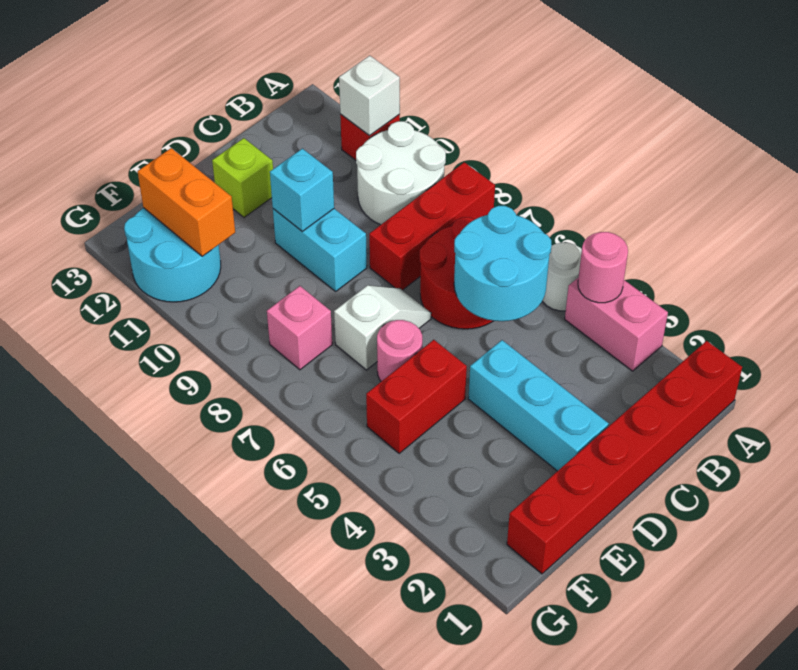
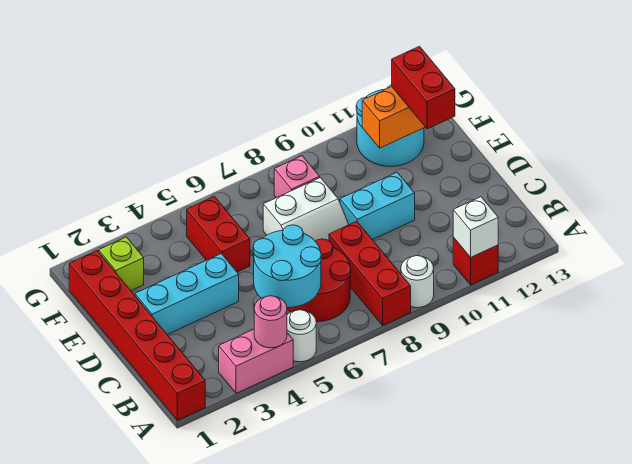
white round brick A9:B10 level 1 -> white round brick A9 level 1
white slope D7:E7 level 1 top E -> white slope D7:E8 level 1 top E
cyan brick D10 level 2 -> none
lime brick D12 level 1 -> lime brick F2 level 1
pink round brick E6 level 1 -> none
none -> red brick E12:F12 level 3

